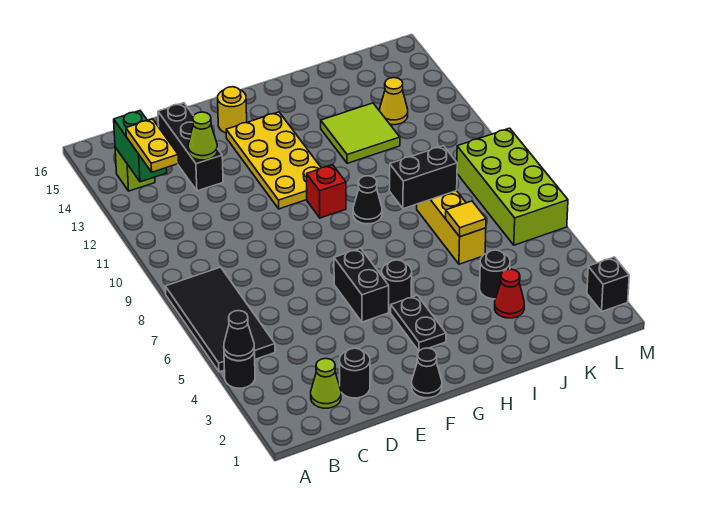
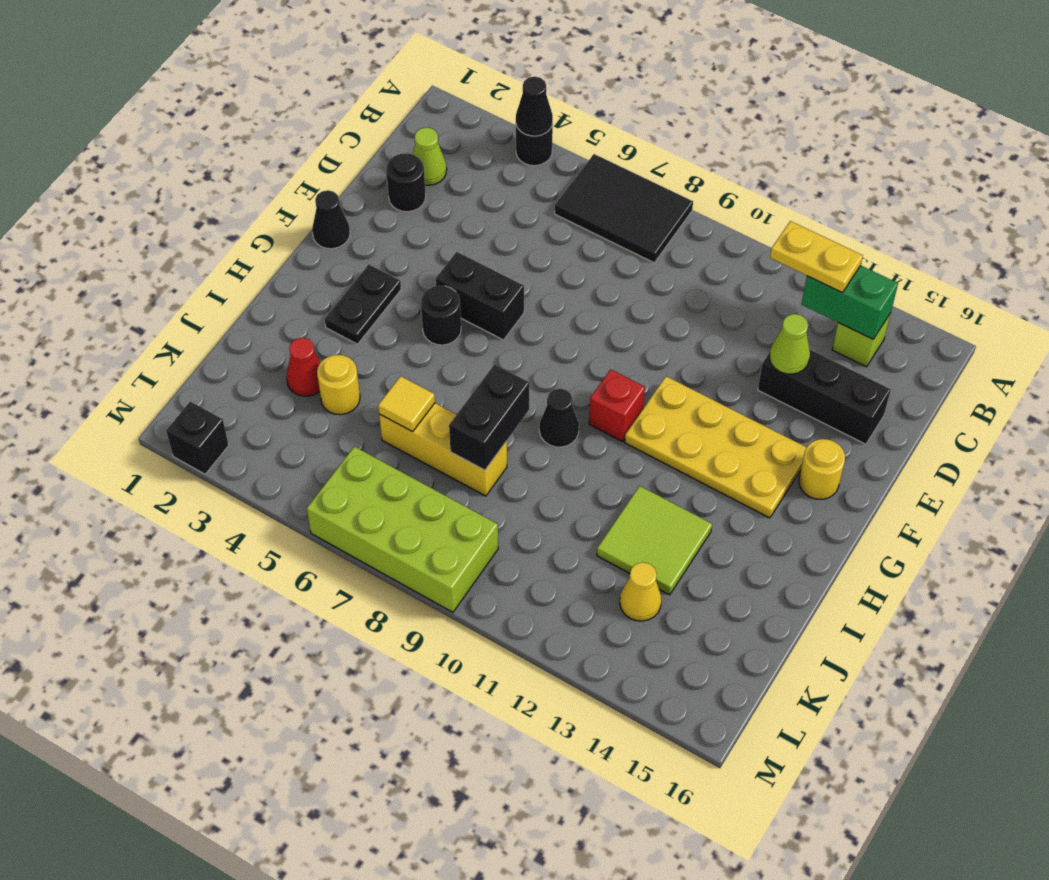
black tile A5:B8 level 1 -> black tile A6:B8 level 1
black plate G3:G4 level 1 -> black plate G3:H3 level 1
black round brick J4 level 1 -> yellow round brick J4 level 1

